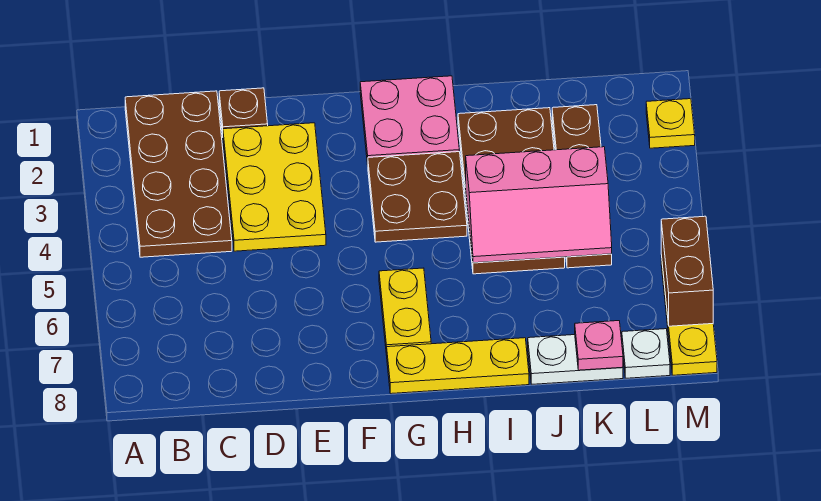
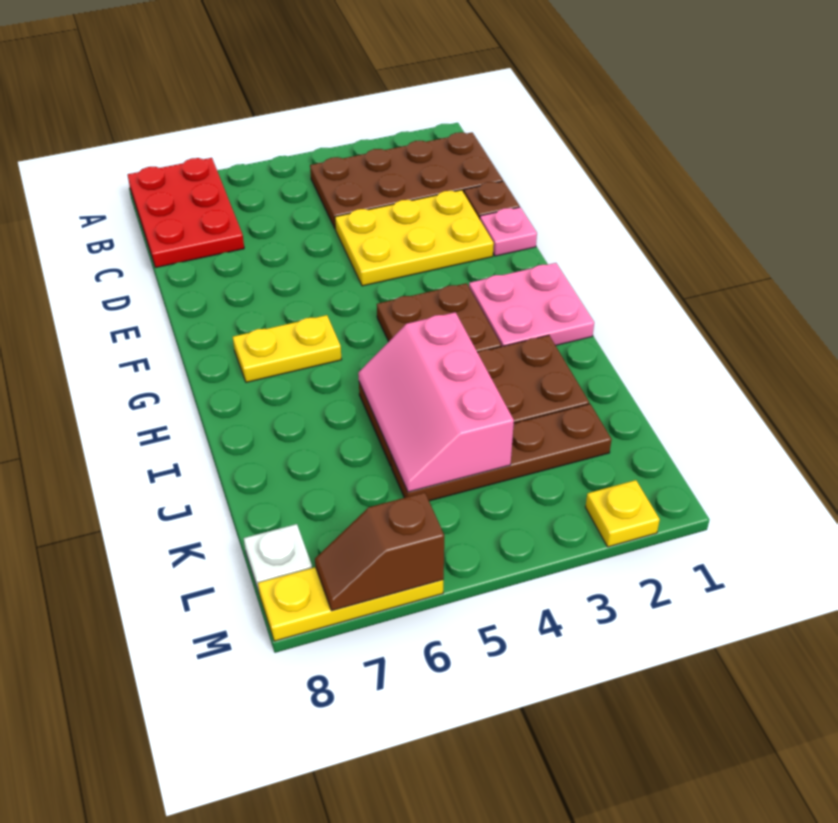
none -> red plate A7:C8 level 1
yellow plate G8:I8 level 1 -> none
white plate J8:K8 level 1 -> none
pink plate K8 level 2 -> pink plate E1 level 1
brown brick M6:M7 level 2 -> brown slope M6:M7 level 2 top 6

